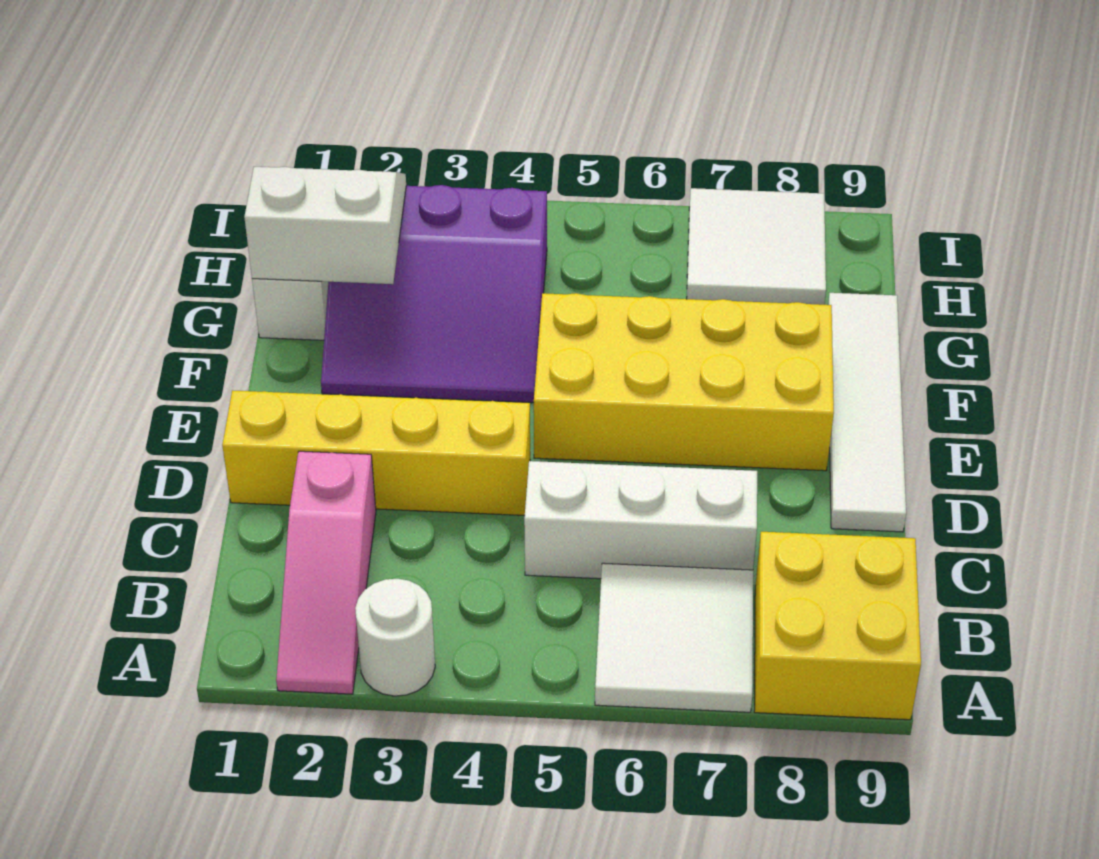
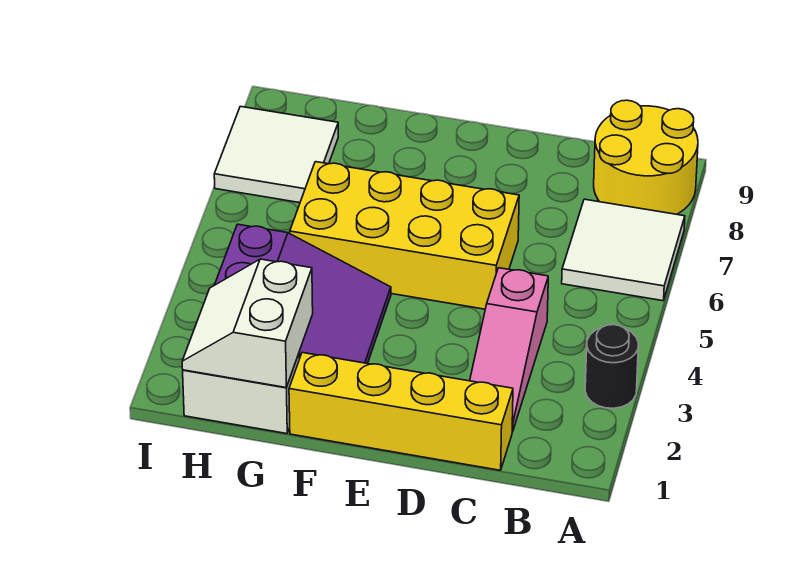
pink slope A2:C2 level 1 top C -> pink slope C2:C4 level 1 top 4
white round brick A3 level 1 -> black round brick A3 level 1
yellow brick A8:B9 level 1 -> yellow round brick A8:B9 level 1
white brick C5:C7 level 1 -> none
yellow brick D1:D4 level 1 -> yellow brick C1:F1 level 1
white tile D9:G9 level 1 -> none
yellow brick E5:F8 level 1 -> yellow brick D5:G6 level 1

